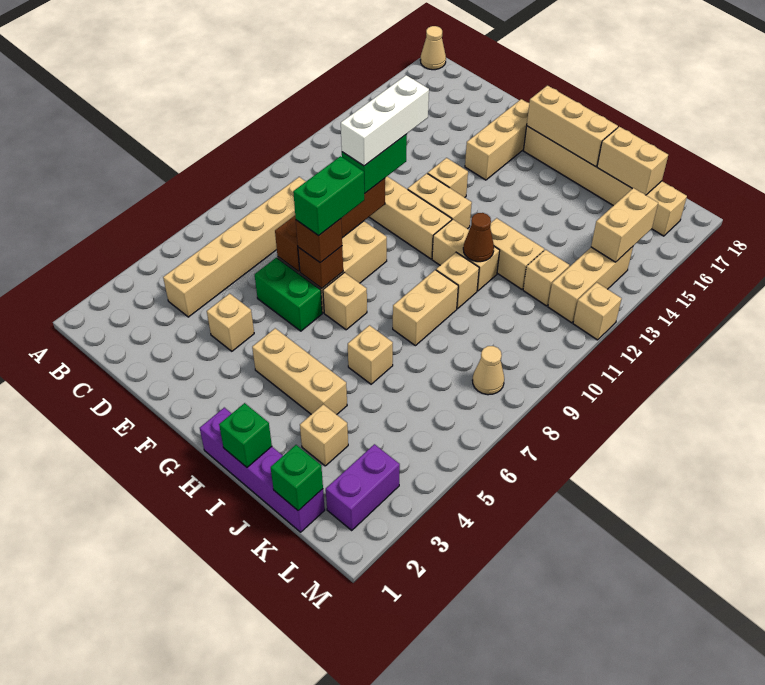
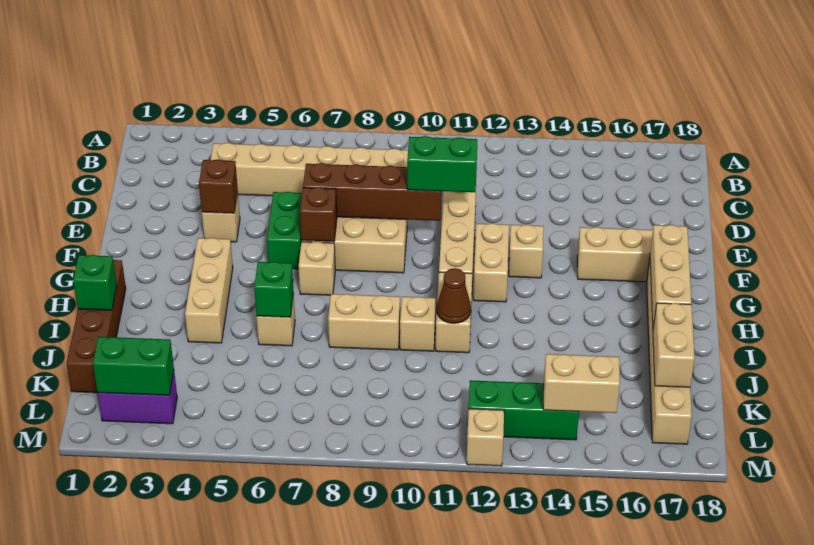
tan cone A18 level 1 -> none
white brick E10:E12 level 4 -> none
brown brick F7 level 3 -> brown brick E4 level 2
green brick F7:F8 level 4 -> green brick L2:L3 level 2
purple brick H1:K1 level 1 -> brown brick H1:K1 level 1
tan brick I12:J12 level 1 -> none
tan brick J3 level 1 -> none
green brick K1 level 2 -> green brick I6 level 2
tan brick K12 level 1 -> none
tan cone L8 level 1 -> none
tan brick L12:L14 level 1 -> green brick L12:L14 level 1

